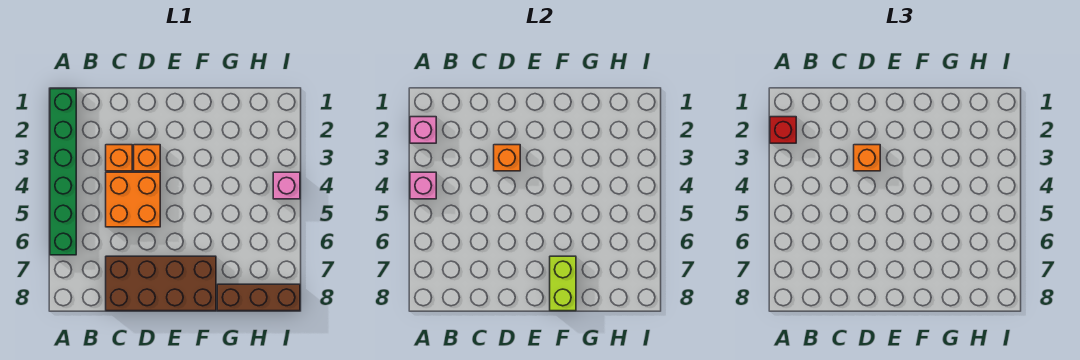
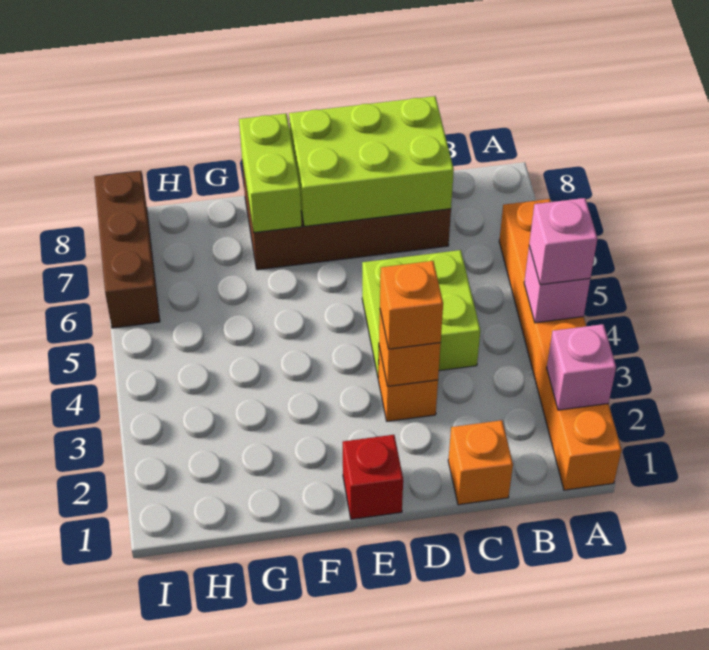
green brick A1:A6 level 1 -> orange brick A1:A6 level 1
red brick A2 level 3 -> red brick E1 level 1
orange brick C3 level 1 -> orange brick C1 level 1
orange brick C4:D5 level 1 -> lime brick C4:D5 level 1
none -> lime brick C7:E8 level 2
brown brick G8:I8 level 1 -> brown brick I6:I8 level 1
pink brick I4 level 1 -> pink brick A4 level 3

